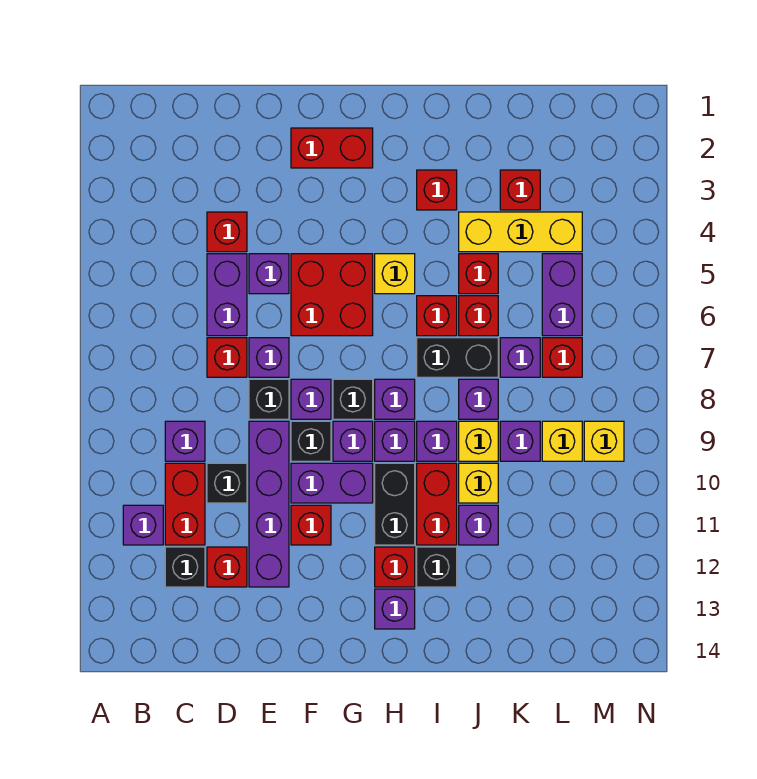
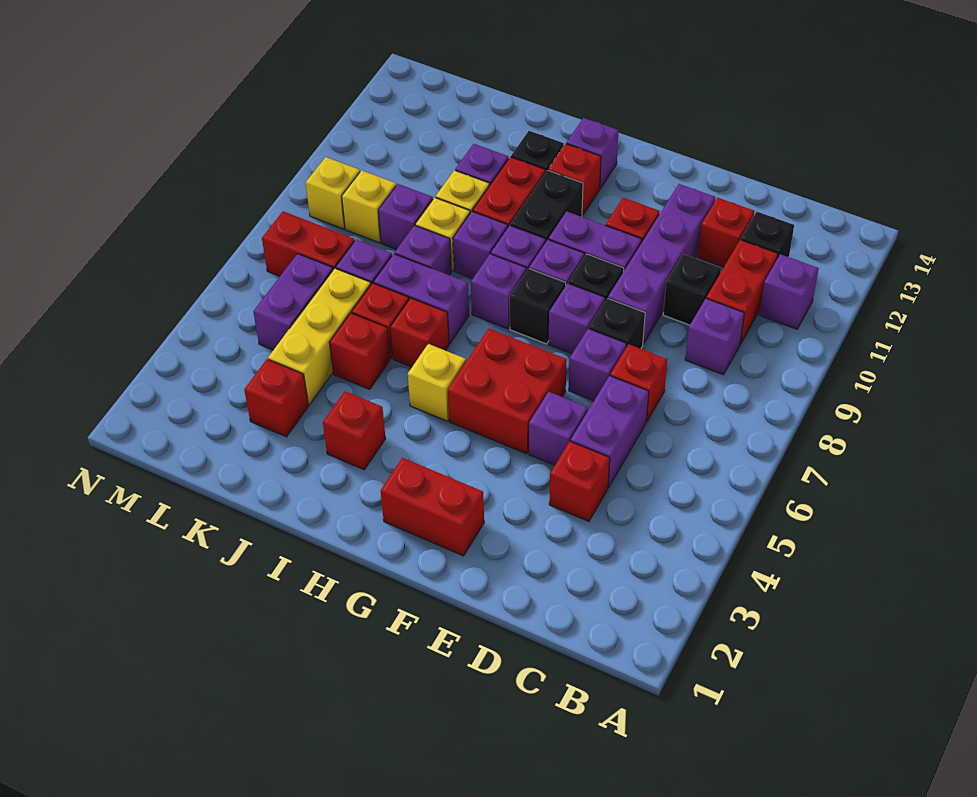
black brick I7:J7 level 1 -> purple brick I7:J7 level 1
yellow brick J4:L4 level 1 -> yellow brick K4:K6 level 1
red brick L7 level 1 -> red brick L7:M7 level 1

